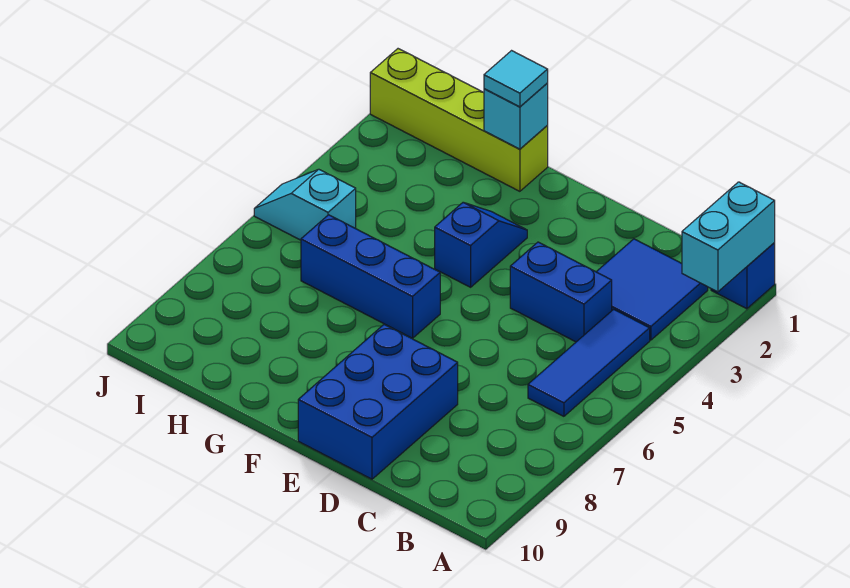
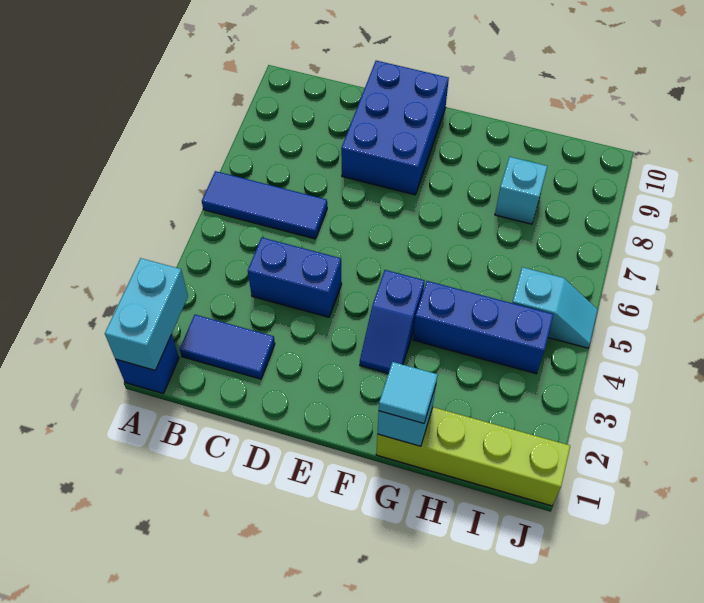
blue tile B2:C3 level 1 -> blue tile B2:C2 level 1
blue tile B4:B6 level 1 -> blue tile A6:C6 level 1
blue brick F6:H6 level 1 -> blue brick G4:I4 level 1
none -> cyan brick H8 level 1

